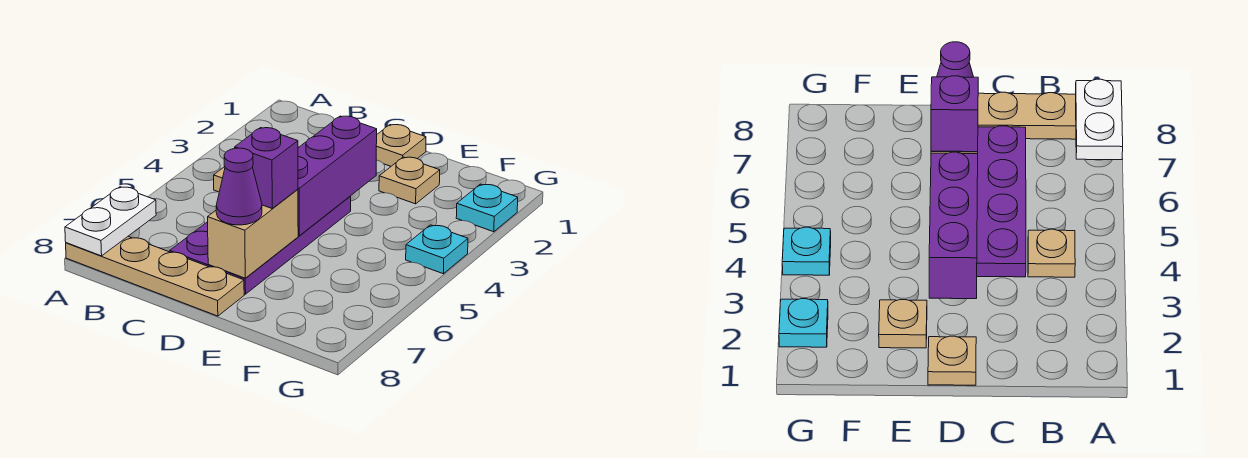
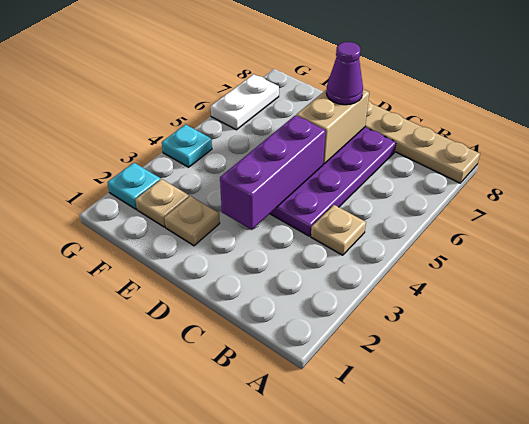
white plate A7:A8 level 2 -> white plate G6:G7 level 1
tan plate D1 level 1 -> tan plate F2 level 1
purple brick D6 level 3 -> none

